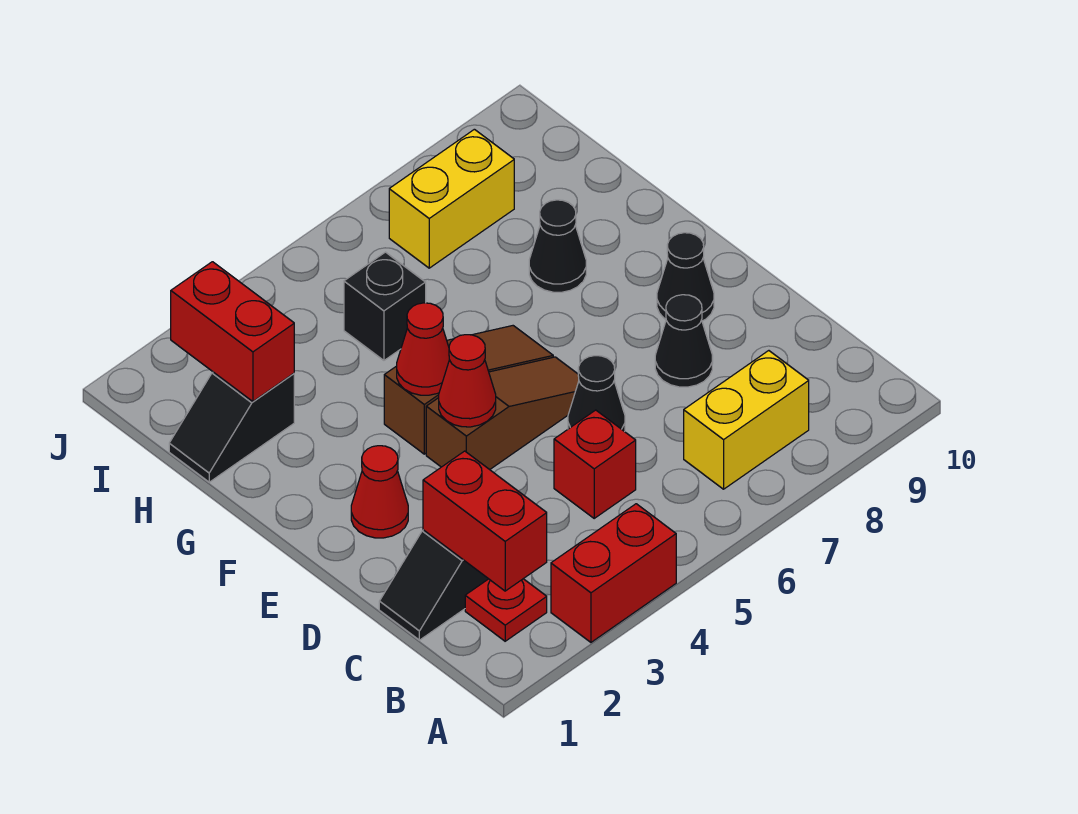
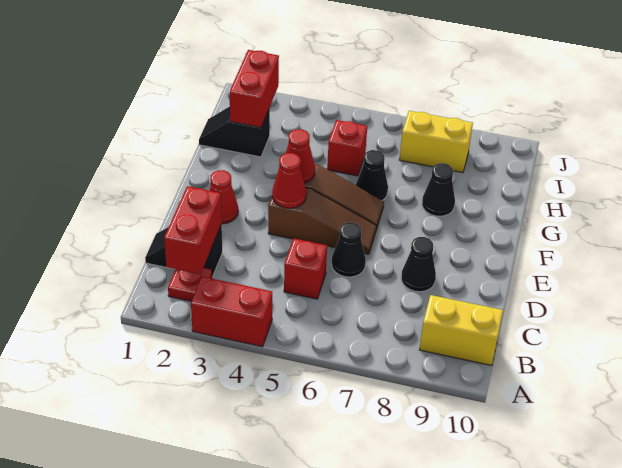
yellow brick B7:B8 level 1 -> yellow brick B9:B10 level 1
black cone E9 level 1 -> black cone G6 level 1
black brick H5 level 1 -> red brick H5 level 1

